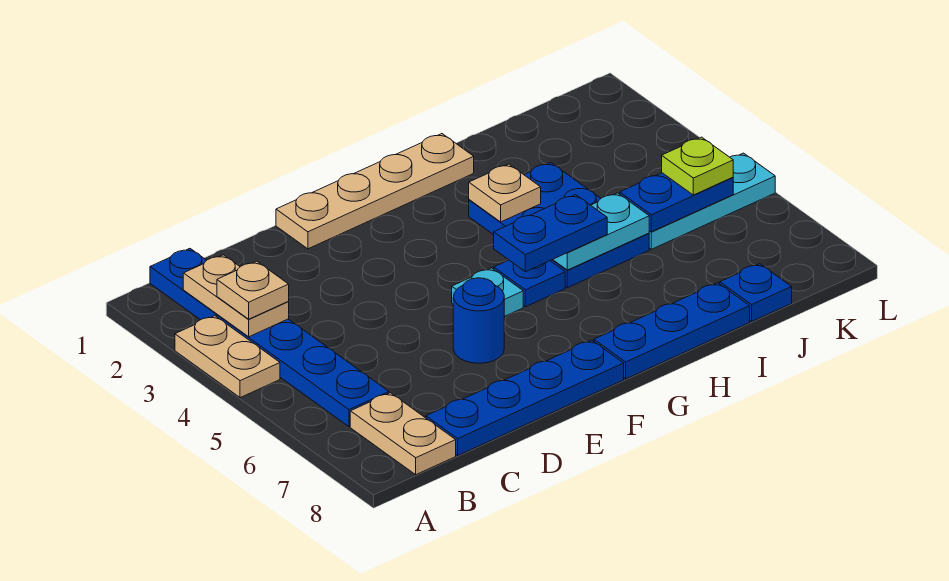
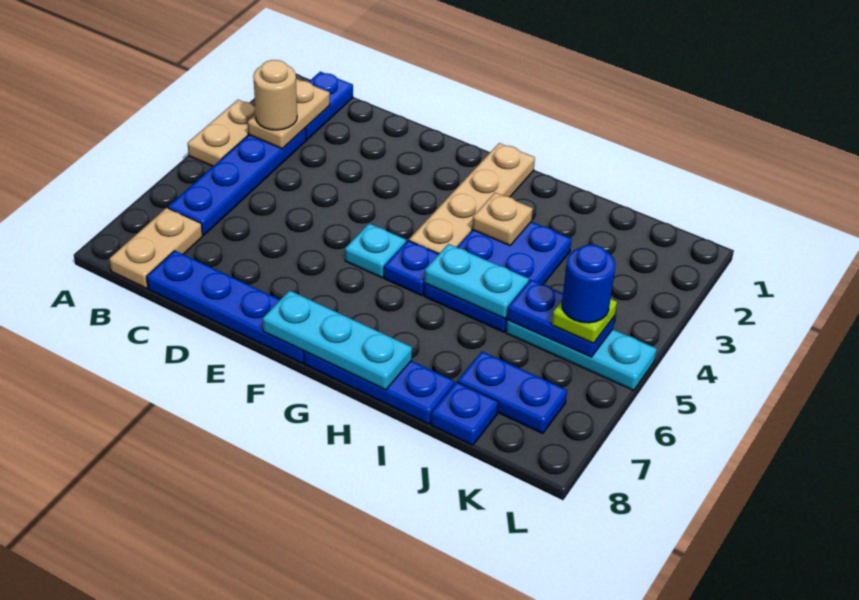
tan plate B3 level 3 -> tan round brick B3 level 3
tan plate E1:H1 level 1 -> tan plate G1:G4 level 1
blue round brick E6 level 1 -> blue round brick K5 level 4
none -> cyan plate F8:H8 level 2
blue plate G5:H5 level 3 -> blue plate J7:K7 level 1

